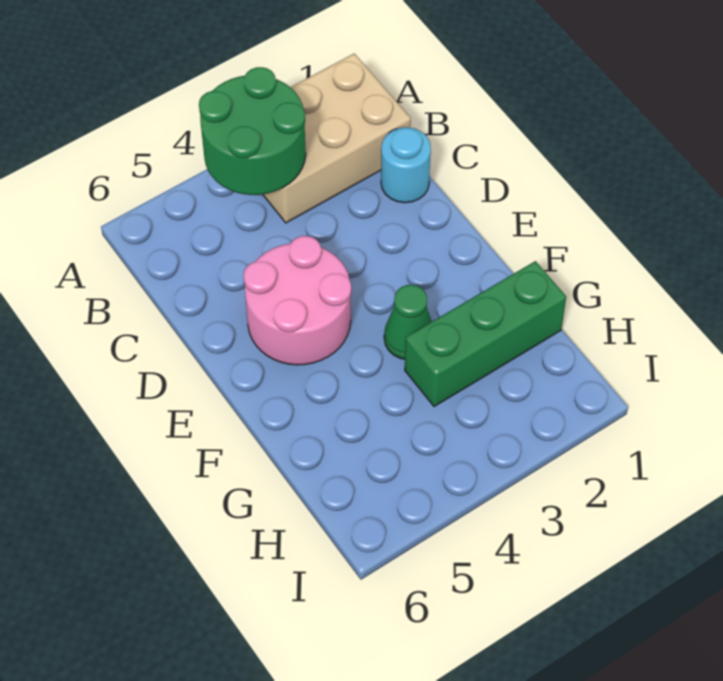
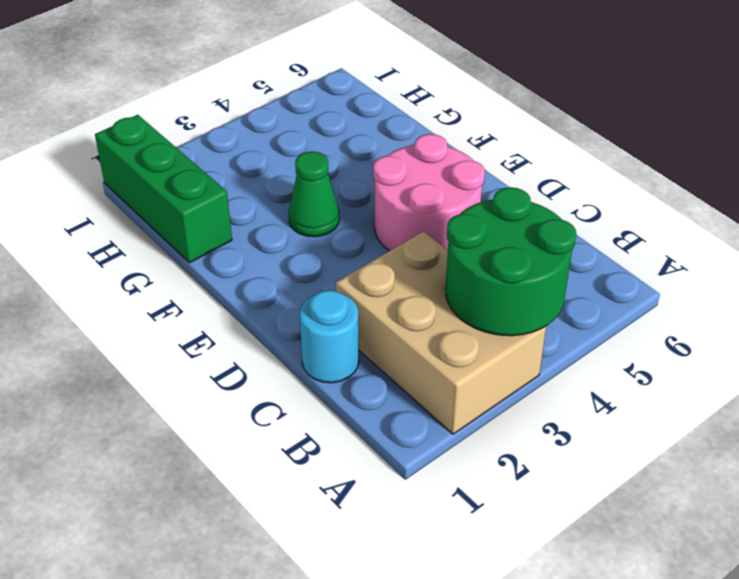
tan brick A1:B3 level 1 -> tan brick A2:C3 level 1
green brick G1:G3 level 1 -> green brick G1:I1 level 1

